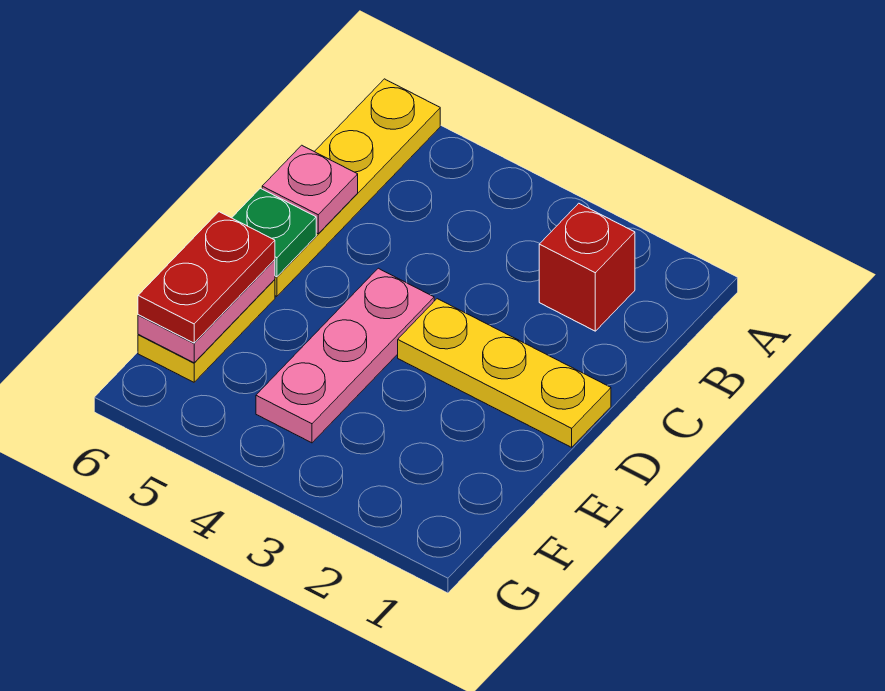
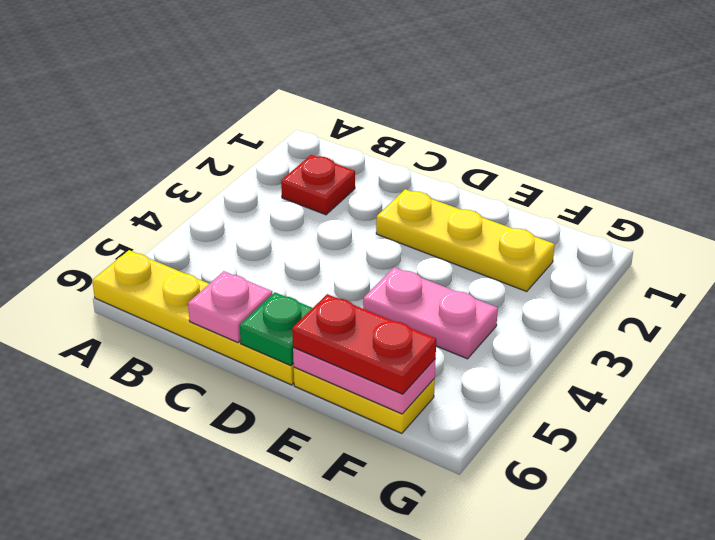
red brick B2 level 1 -> red plate B2 level 1
yellow plate D1:D3 level 1 -> yellow plate D2:F2 level 1
pink plate D4:F4 level 1 -> pink plate E4:F4 level 1

